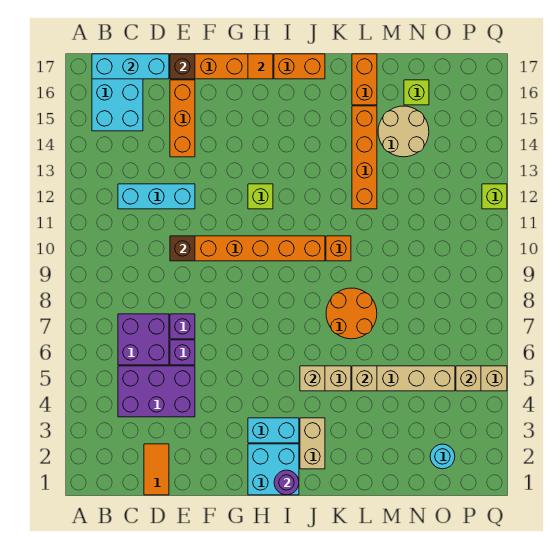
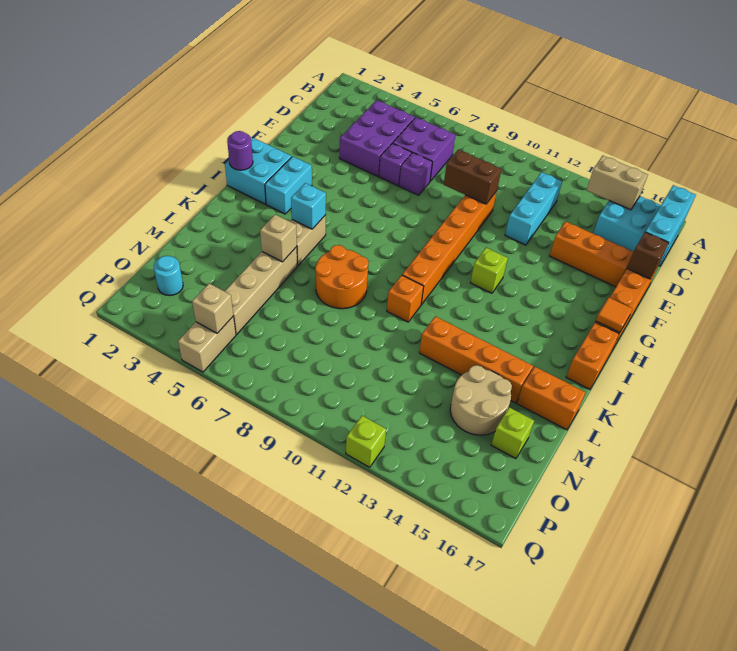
orange tile D1:D2 level 1 -> none
brown brick E10 level 2 -> brown brick E9:E10 level 2
tan brick J2:J3 level 1 -> tan brick B14:B15 level 2
tan brick J5 level 2 -> cyan brick J5 level 2

